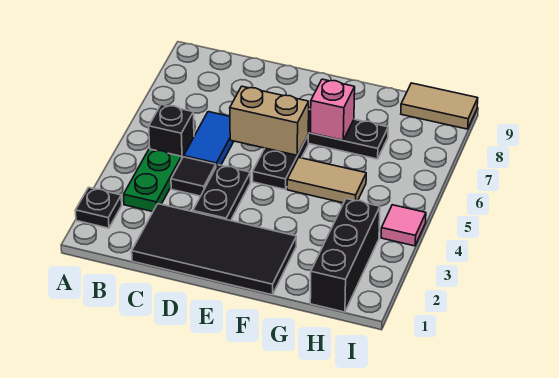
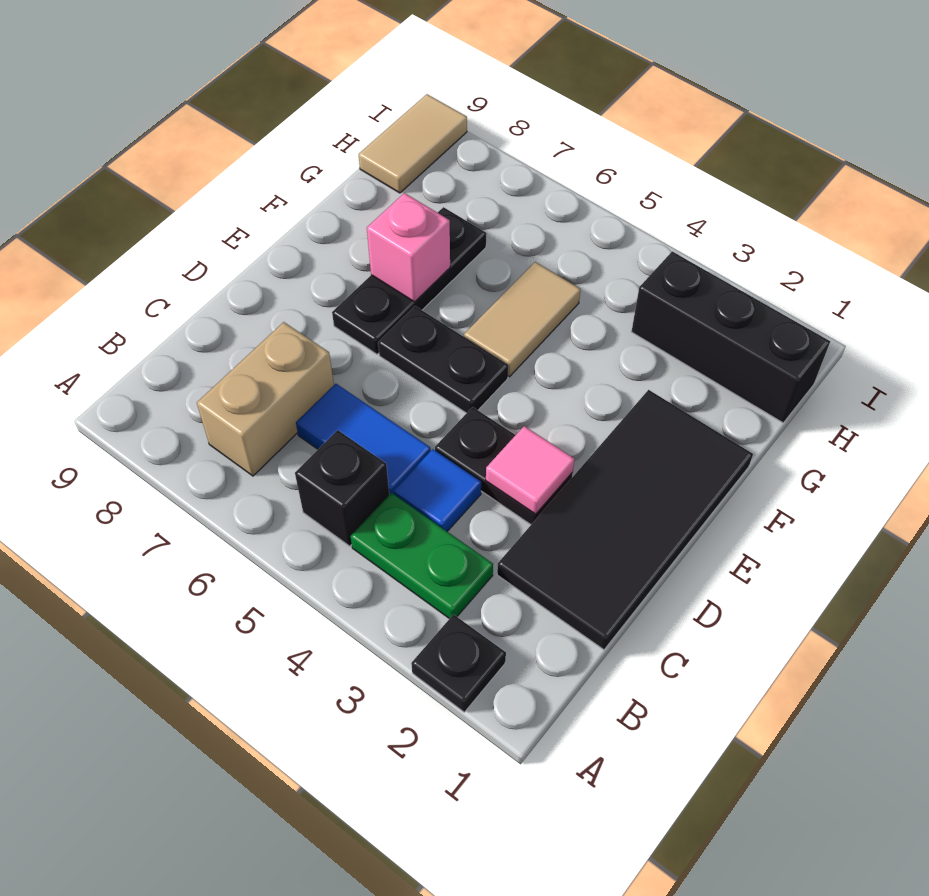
black tile C4 level 1 -> blue tile C4 level 1
tan brick D6:E6 level 2 -> tan brick B7:C7 level 1
pink tile I4 level 1 -> pink tile D3 level 2

